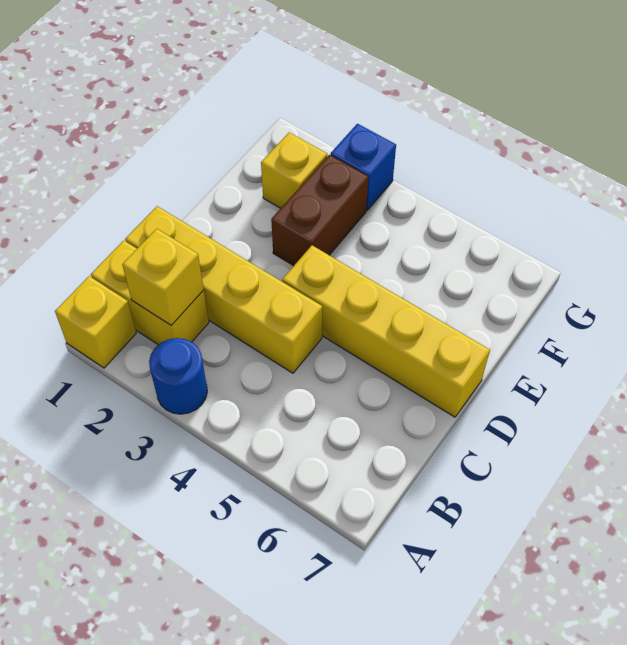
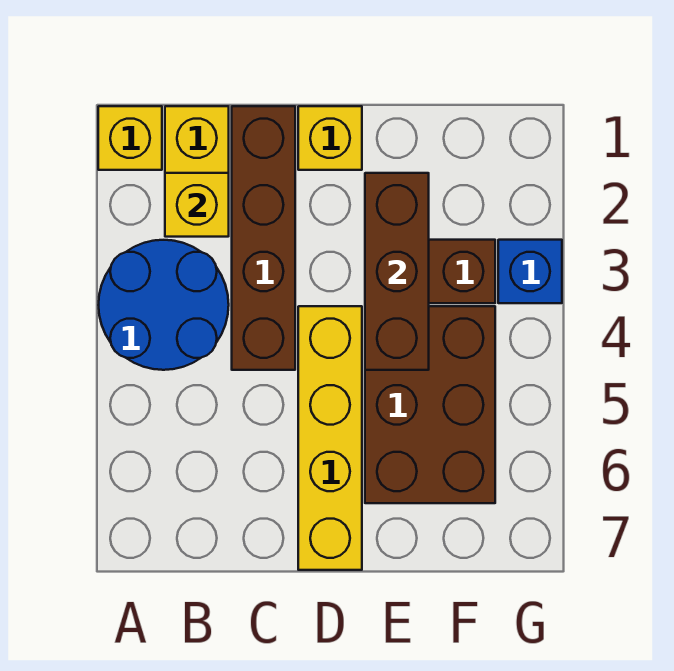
blue round brick A3 level 1 -> blue round brick A3:B4 level 1
yellow brick C1:C4 level 1 -> brown brick C1:C4 level 1
none -> brown brick E2:E4 level 2
none -> brown brick E4:F6 level 1
yellow brick F2 level 1 -> yellow brick D1 level 1

